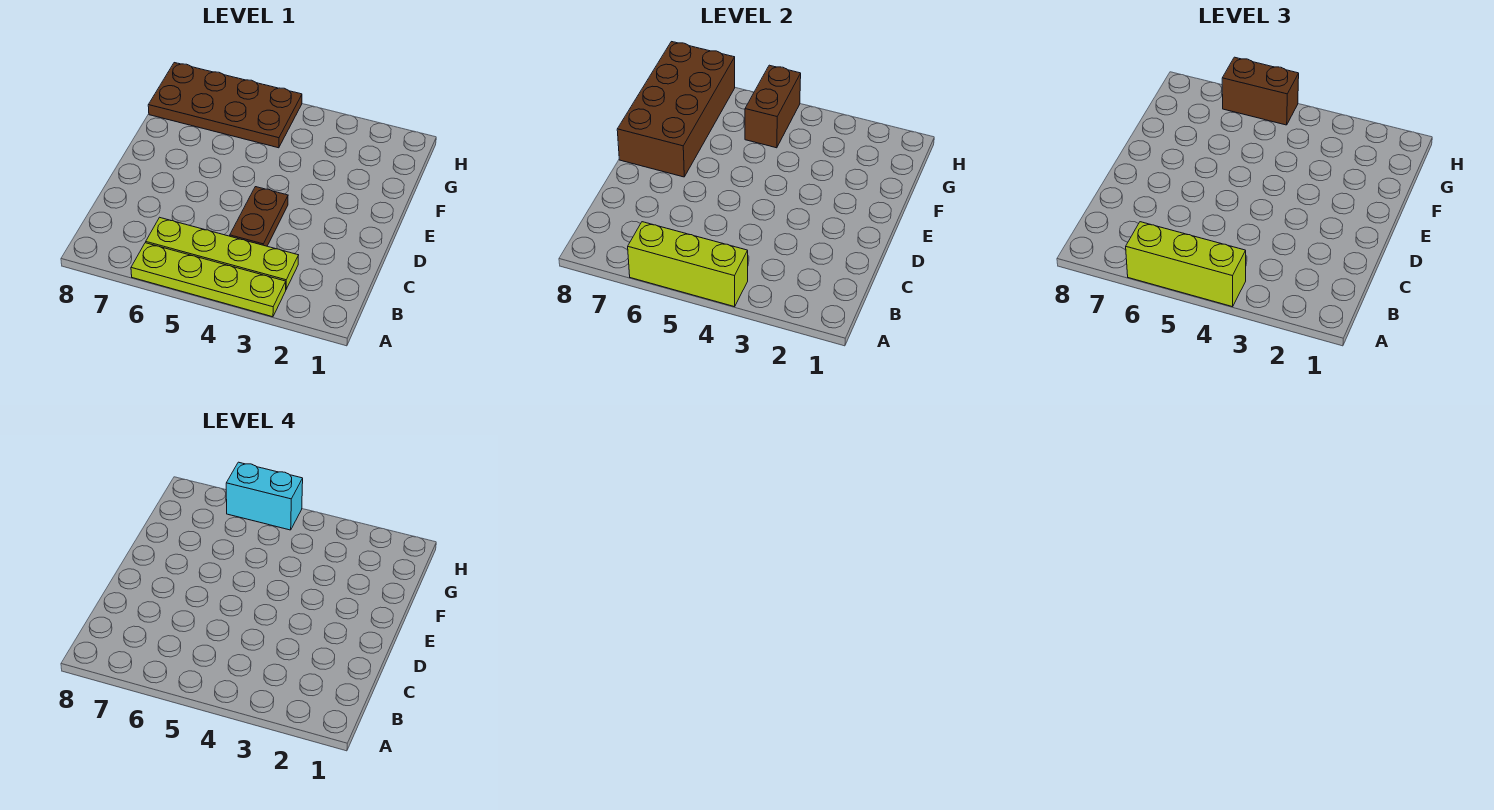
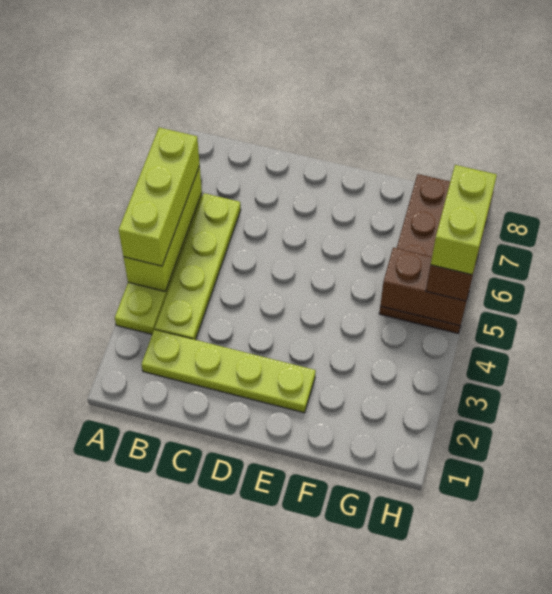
none -> lime plate B2:E2 level 1
brown plate C4:D4 level 1 -> none
brown brick E7:H8 level 2 -> none
cyan brick H5:H6 level 4 -> lime brick H5:H6 level 4

